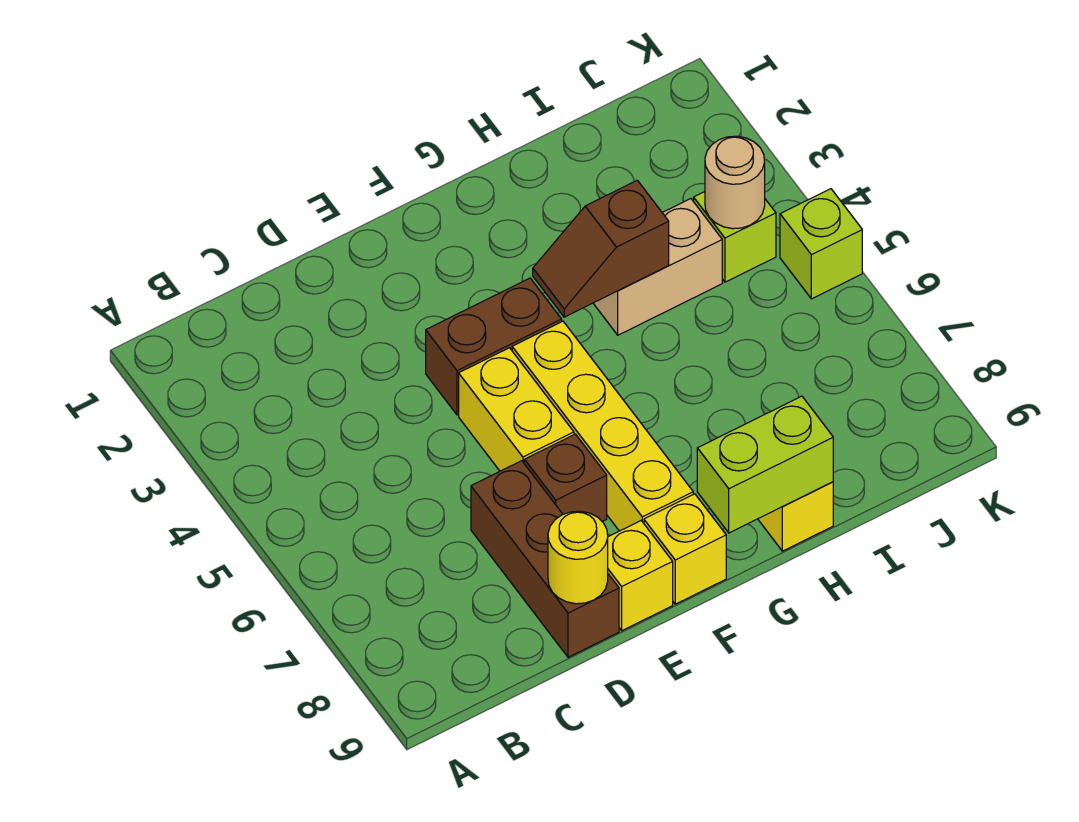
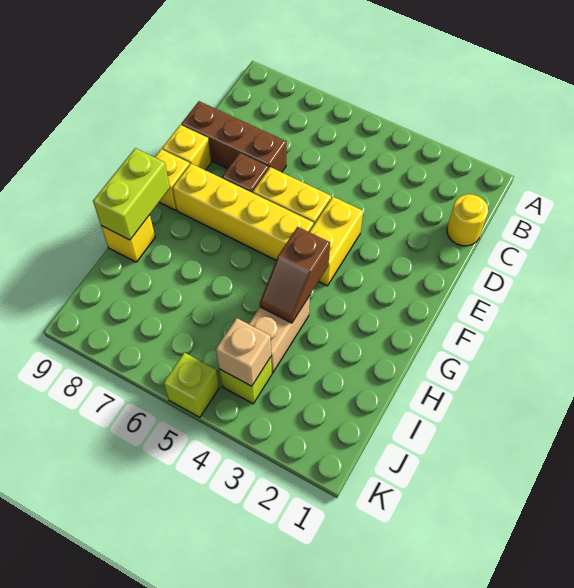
yellow round brick D9 level 2 -> yellow round brick C1 level 1
brown brick E4:F4 level 1 -> yellow brick E4:F4 level 1
brown slope G4:H4 level 2 top H -> brown slope G4:H4 level 2 top G
tan round brick J4 level 2 -> tan brick J4 level 2

